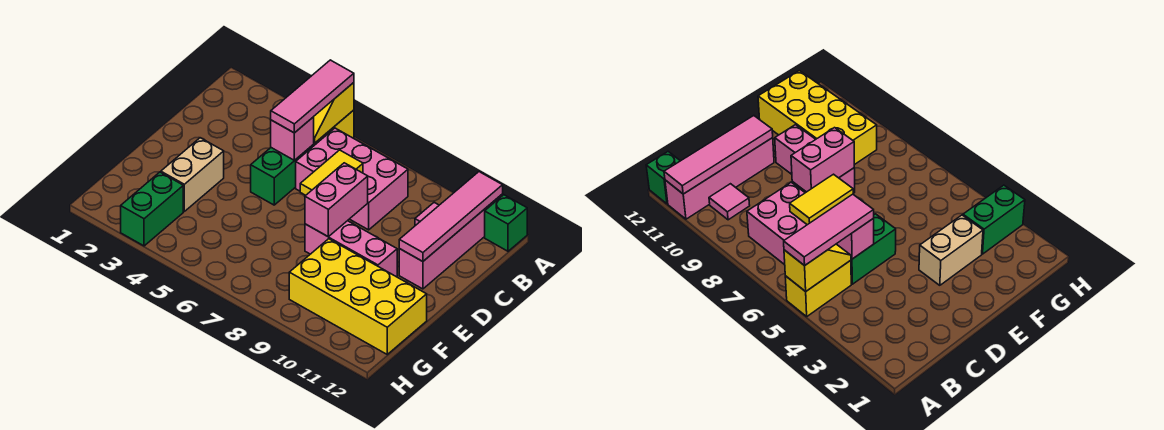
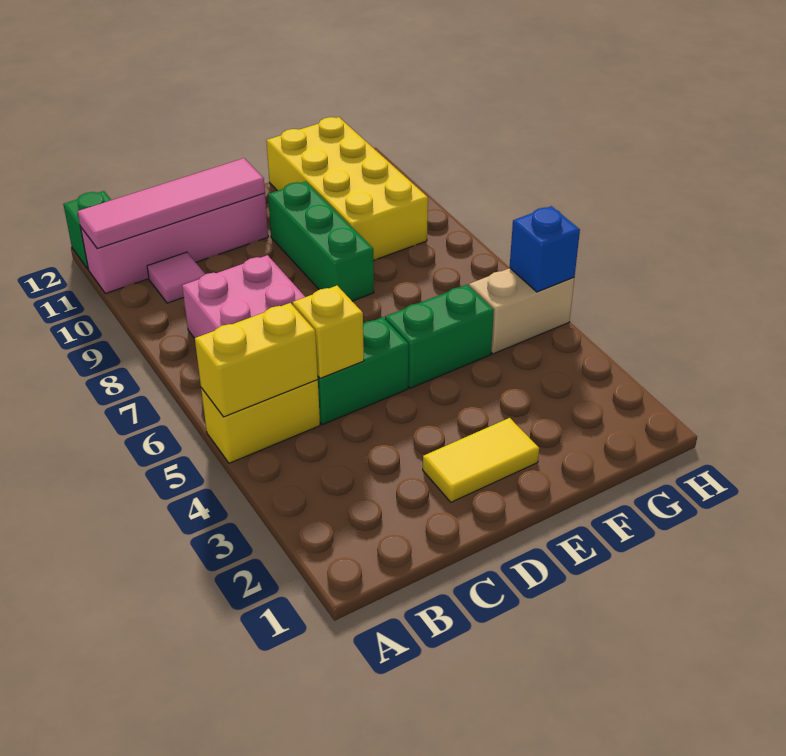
yellow slope A5:B5 level 2 top A -> yellow brick A5:B5 level 2
pink tile A5:C5 level 3 -> none
pink brick C5 level 2 -> yellow brick C5 level 2
yellow tile C7:D7 level 2 -> yellow tile D2:E2 level 1
pink brick D8:E8 level 2 -> none
tan brick E3:F3 level 1 -> tan brick G5:H5 level 1
pink brick E8:E10 level 1 -> green brick E8:E10 level 1
green brick G3:H3 level 1 -> green brick E5:F5 level 1
none -> blue brick H5 level 2

